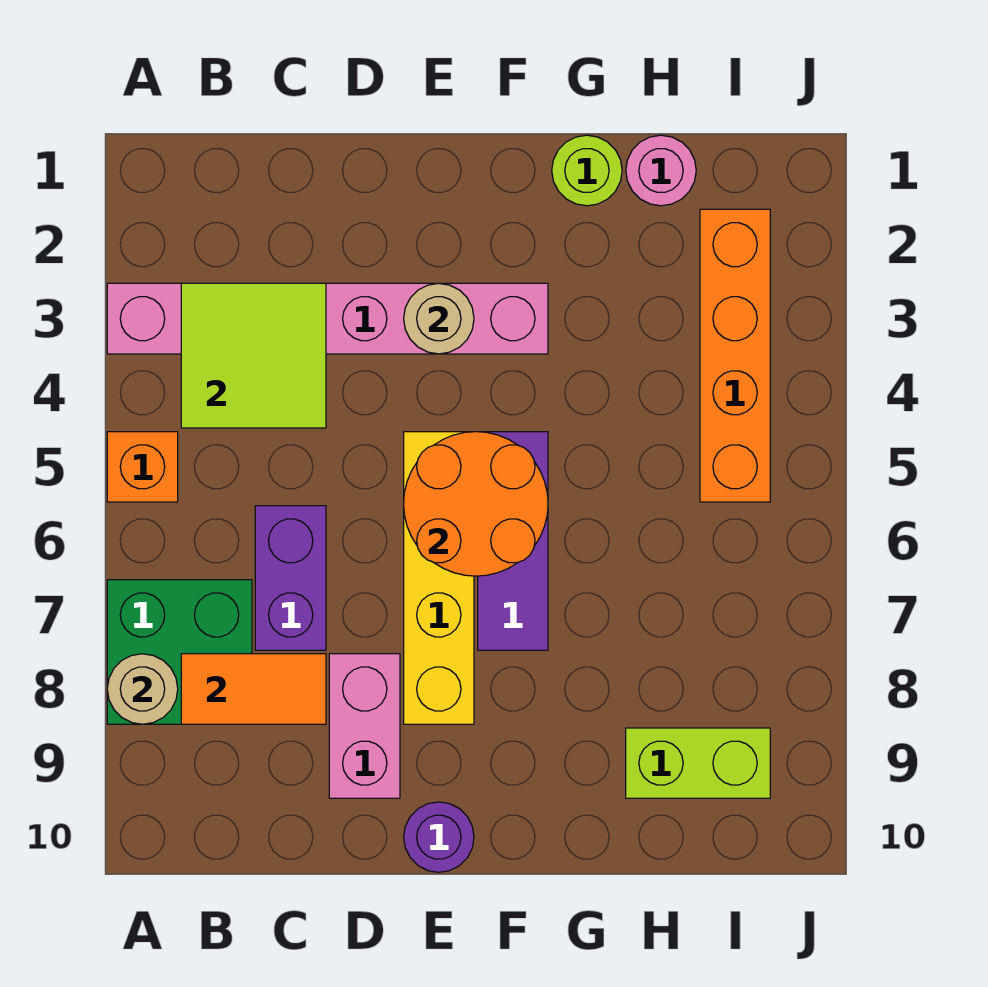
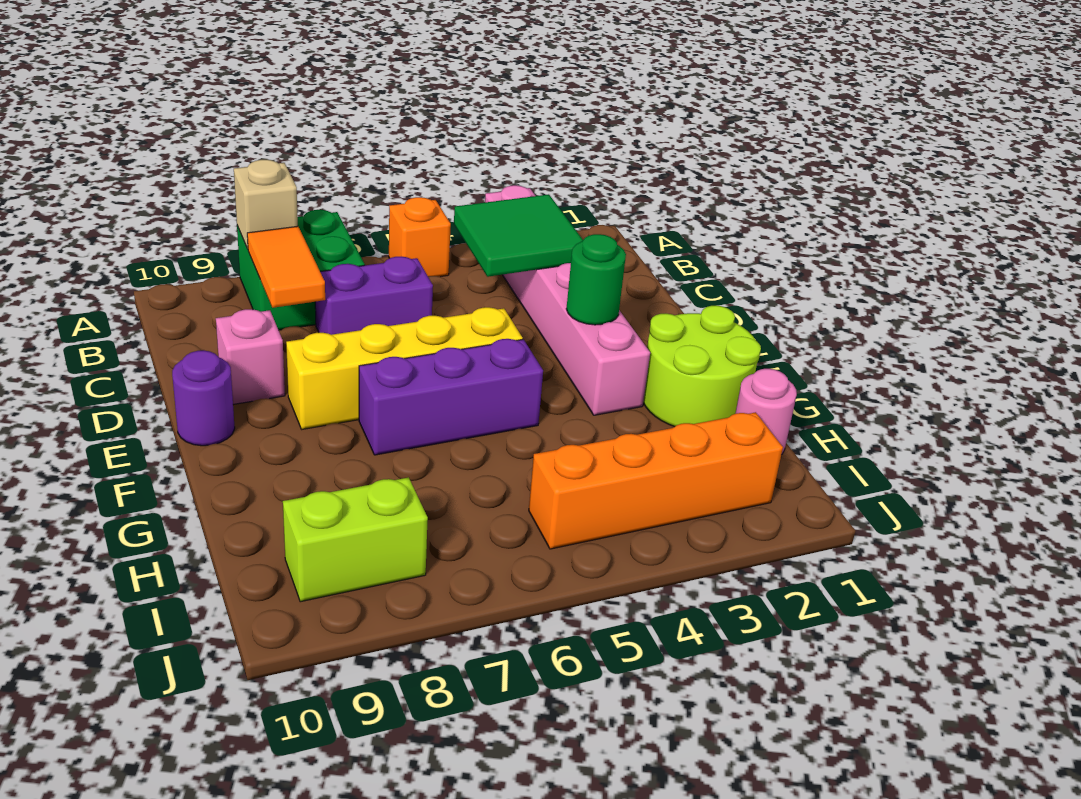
tan round brick A8 level 2 -> tan brick A8 level 2
lime tile B3:C4 level 2 -> green tile B3:C4 level 2
pink brick D8:D9 level 1 -> pink brick D9 level 1
tan round brick E3 level 2 -> green round brick E3 level 2
orange round brick E5:F6 level 2 -> none
purple tile F5:F7 level 1 -> purple brick F5:F7 level 1
lime round brick G1 level 1 -> lime round brick F1:G2 level 1
lime brick H9:I9 level 1 -> lime brick I8:I9 level 1

